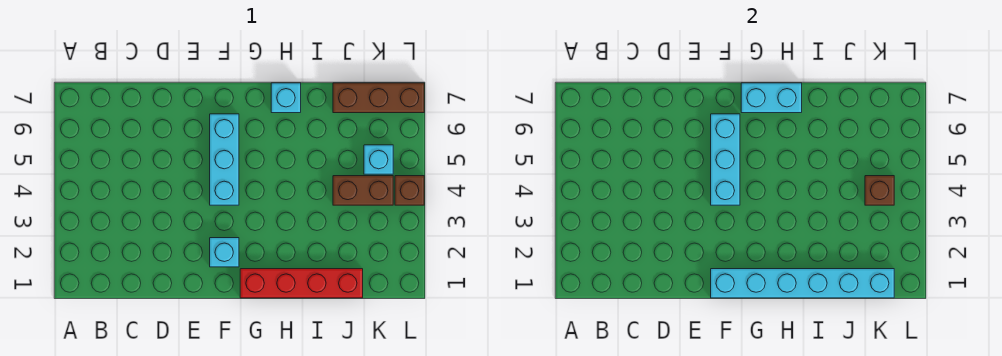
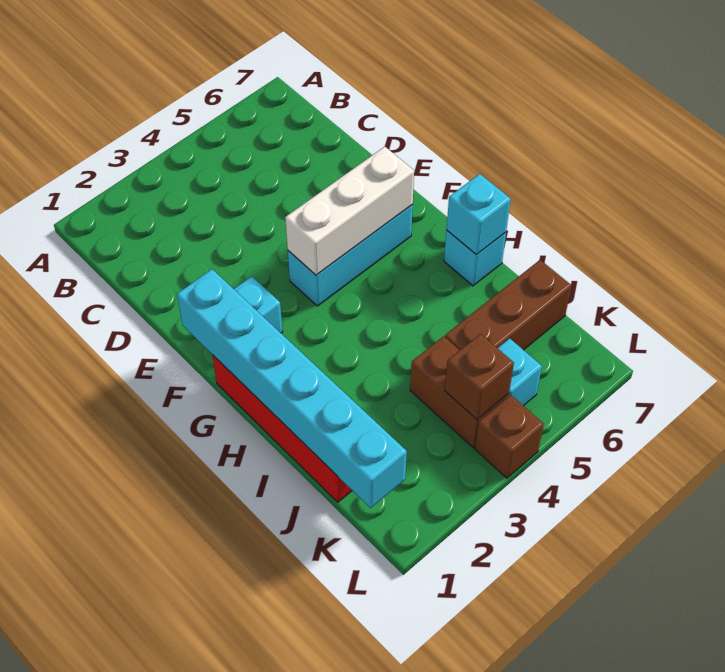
cyan brick F4:F6 level 2 -> white brick F4:F6 level 2
cyan brick G7:H7 level 2 -> cyan brick H7 level 2
brown brick J7:L7 level 1 -> brown brick J5:J7 level 1

